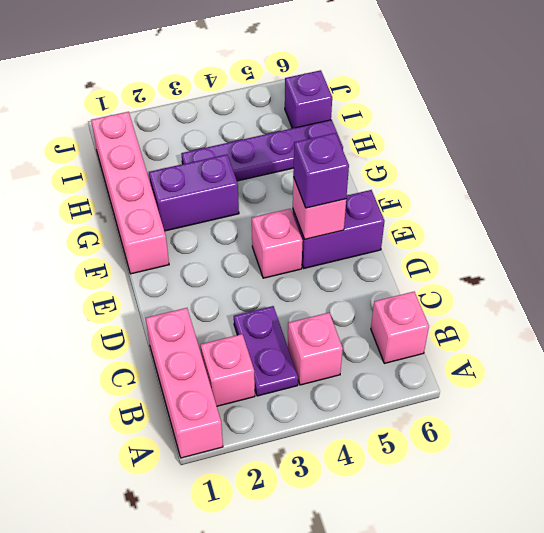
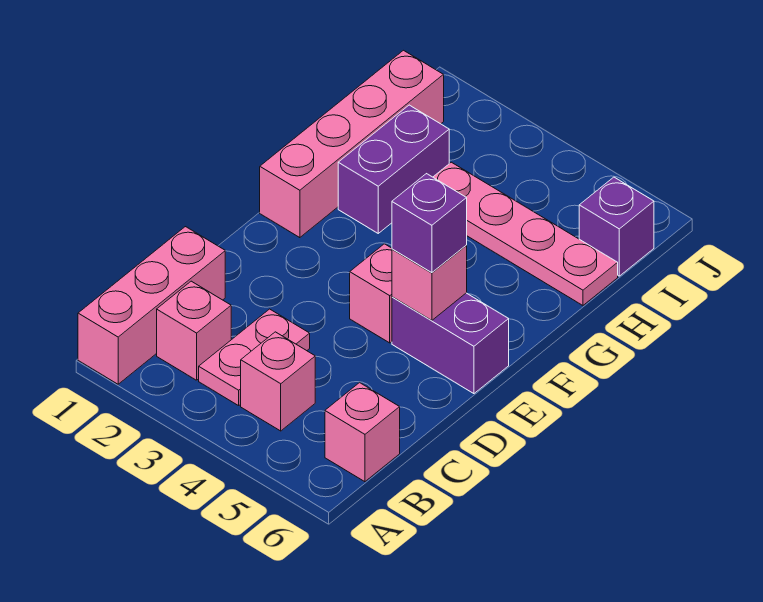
purple plate B3:C3 level 1 -> pink plate B3:C3 level 1
purple brick G2:G3 level 1 -> purple brick G2:H2 level 1
purple plate H3:H6 level 1 -> pink plate H3:H6 level 1

